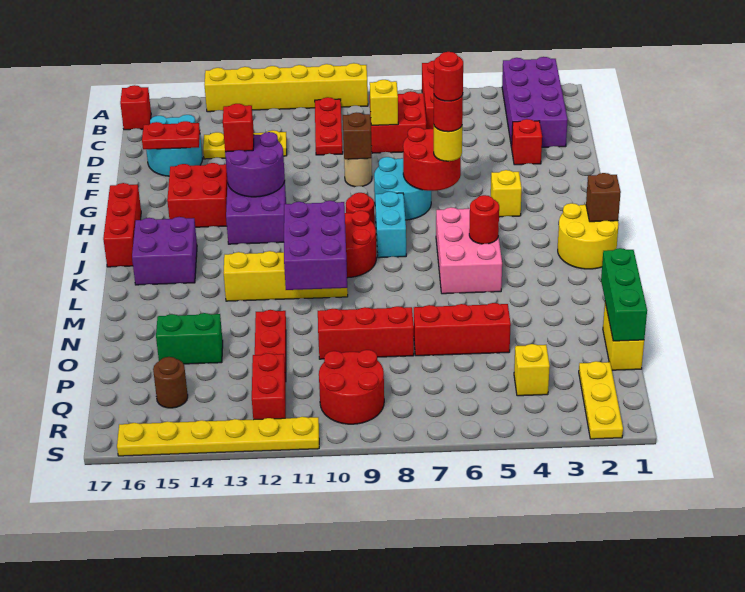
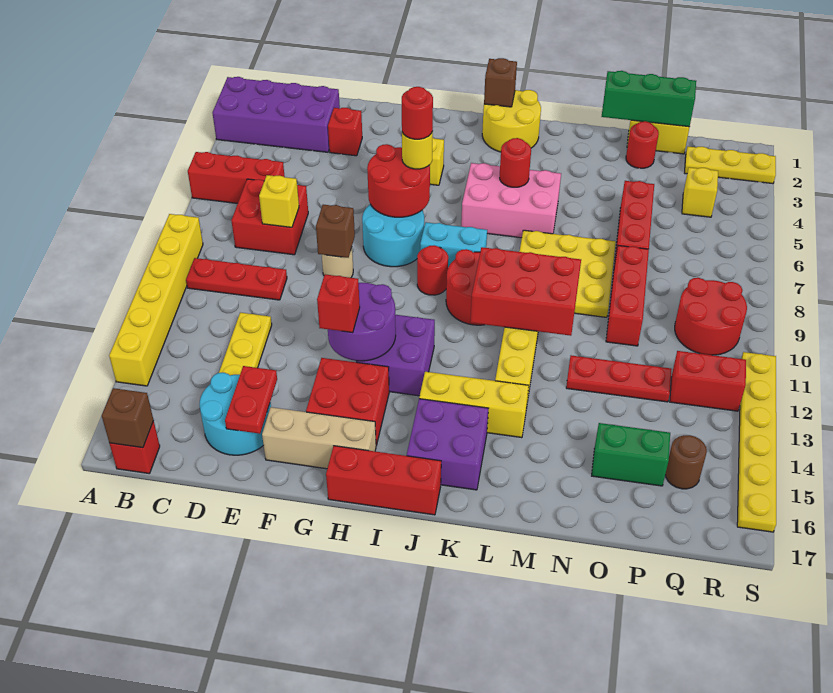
none -> brown brick B17 level 2
none -> tan brick F16:H16 level 1
red round brick H6 level 5 -> red round brick O2 level 1
none -> yellow brick J14:L14 level 1
purple brick K10:M11 level 2 -> red brick K10:M11 level 2
none -> yellow plate L7:N9 level 1
green brick O14:O15 level 1 -> green brick O15:P15 level 1

